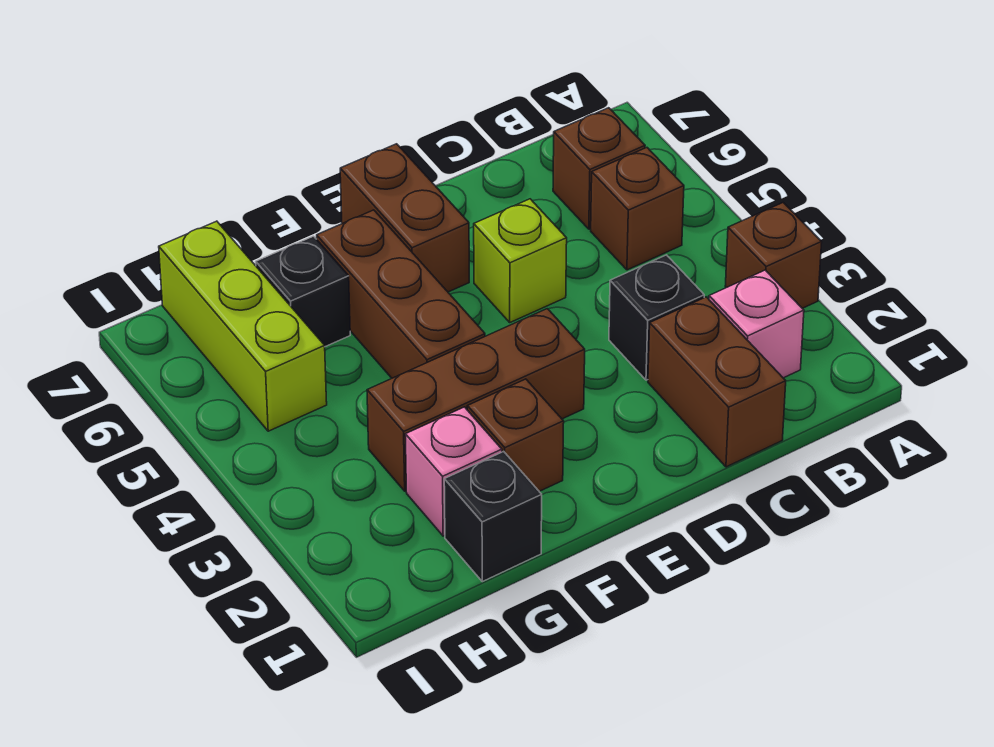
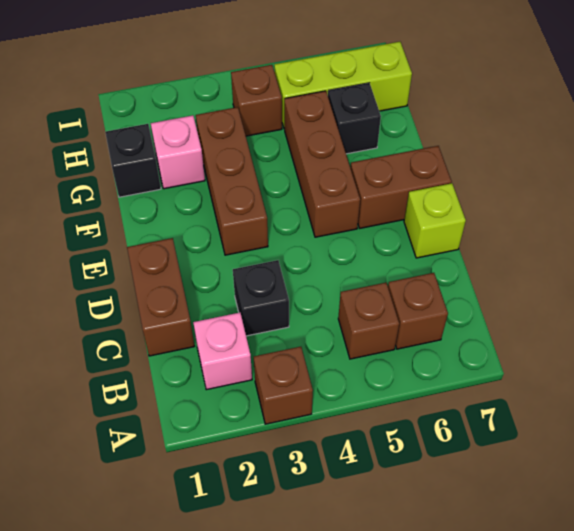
brown brick C1:C2 level 1 -> brown brick C1:D1 level 1
lime brick D5 level 1 -> lime brick D7 level 1
brown brick F2 level 1 -> brown brick H4 level 1
brown brick F4:F6 level 1 -> brown brick E5:G5 level 1

